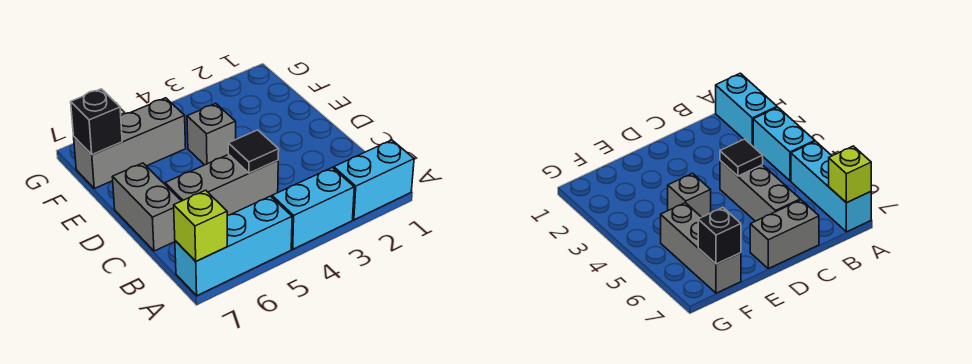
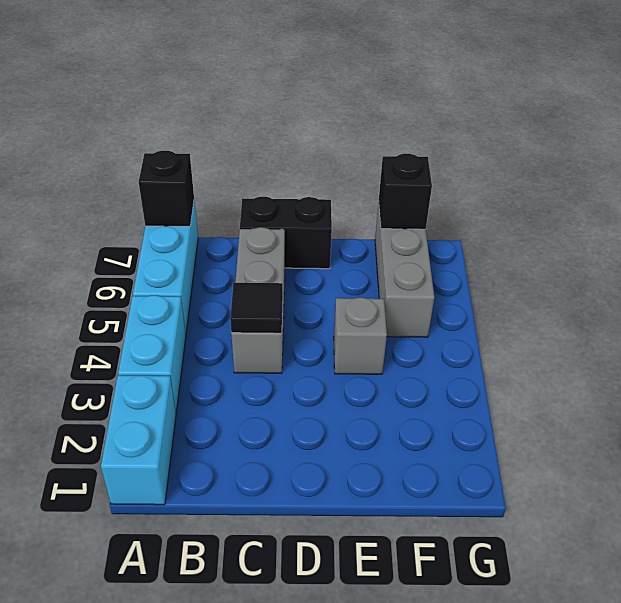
lime brick A7 level 2 -> black brick A7 level 2
grey brick C7:D7 level 1 -> black brick C7:D7 level 1

